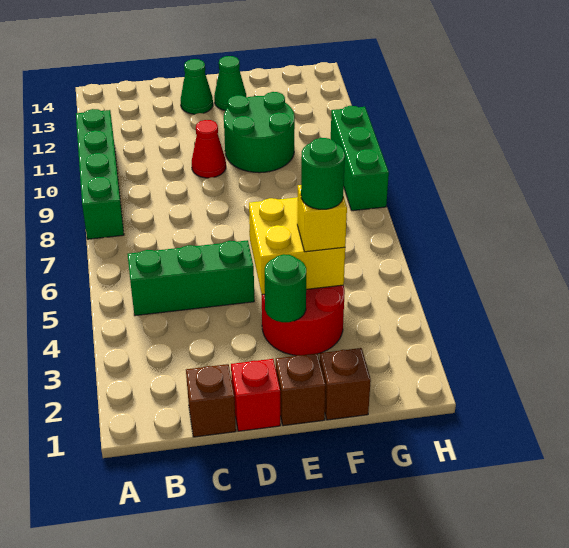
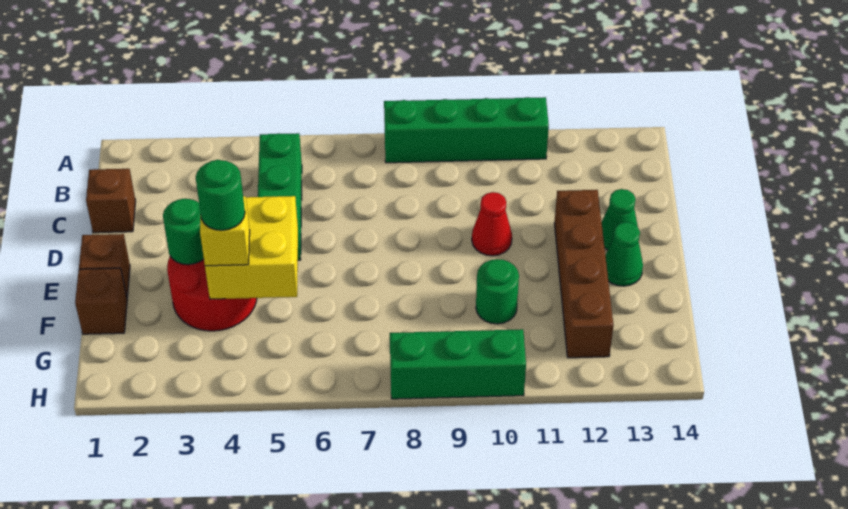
red brick D1 level 1 -> none
none -> brown brick D12:G12 level 1
green round brick E10:F11 level 1 -> green round brick F10 level 1

